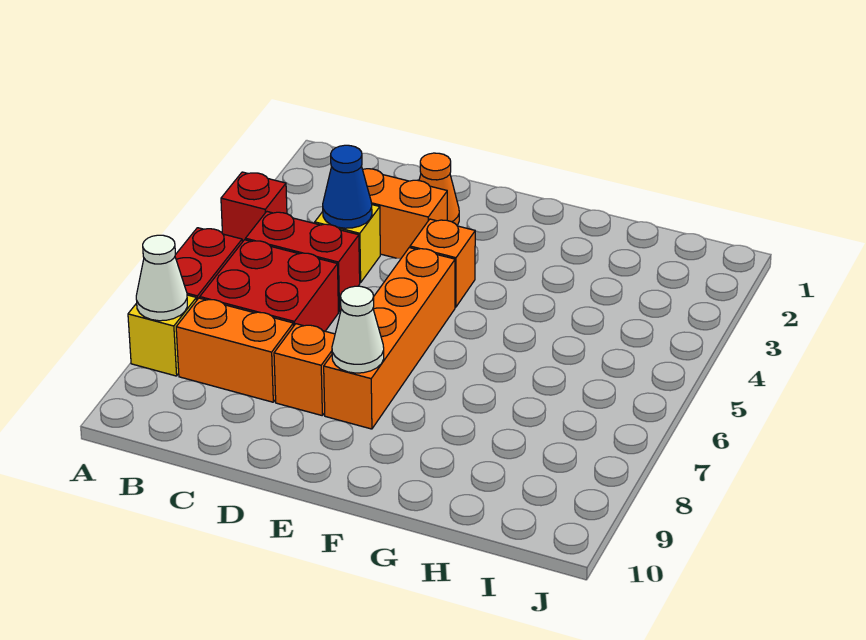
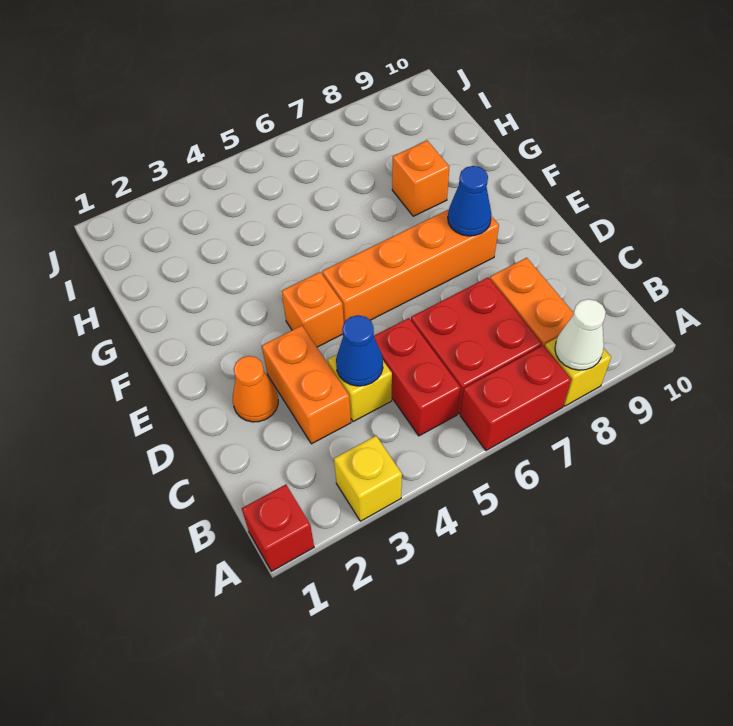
none -> yellow brick A3 level 1
red brick A4 level 1 -> red brick A1 level 1
orange brick D8 level 1 -> orange brick G8 level 1
white cone E8 level 2 -> blue cone E8 level 2

